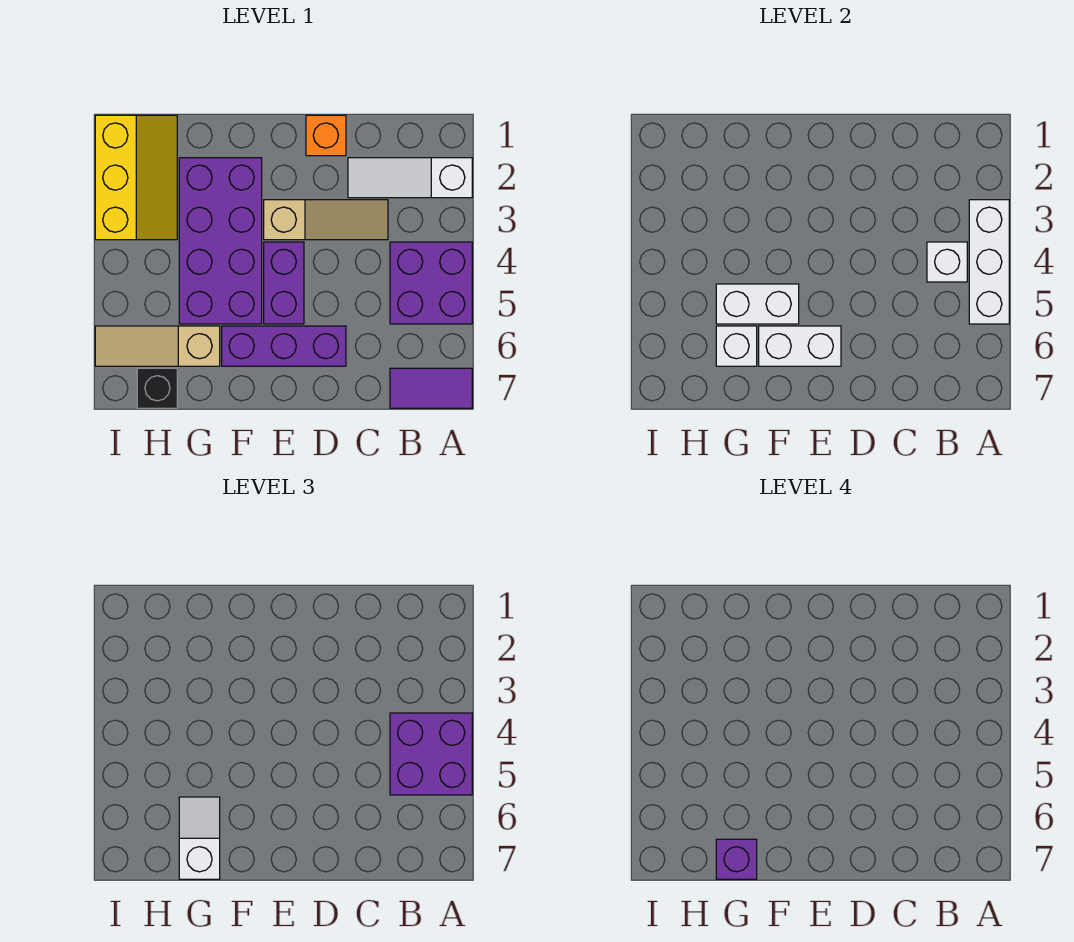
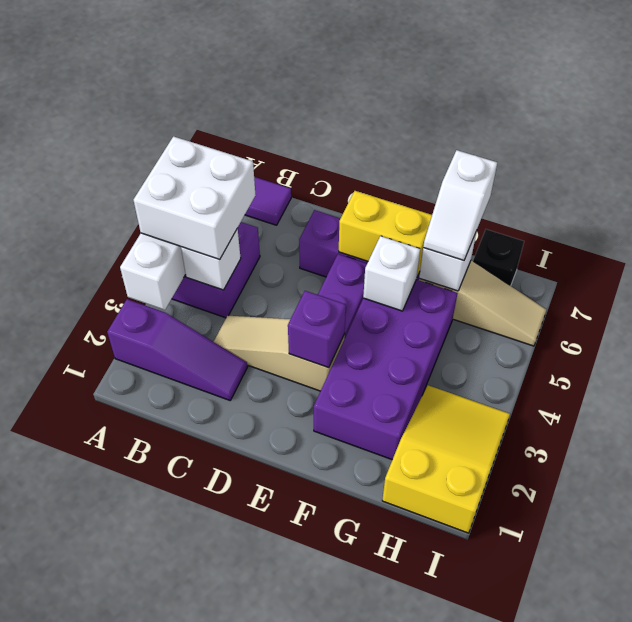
white slope A2:C2 level 1 top A -> purple slope A2:C2 level 1 top A
purple brick A4:B5 level 3 -> white brick A4:B5 level 3
orange brick D1 level 1 -> none
white brick E6:F6 level 2 -> yellow brick E6:F6 level 2
white brick F5:G5 level 2 -> white brick F5 level 2
purple brick G7 level 4 -> purple brick E3 level 2
yellow slope H1:I3 level 1 top I -> yellow slope H1:I3 level 1 top 1

